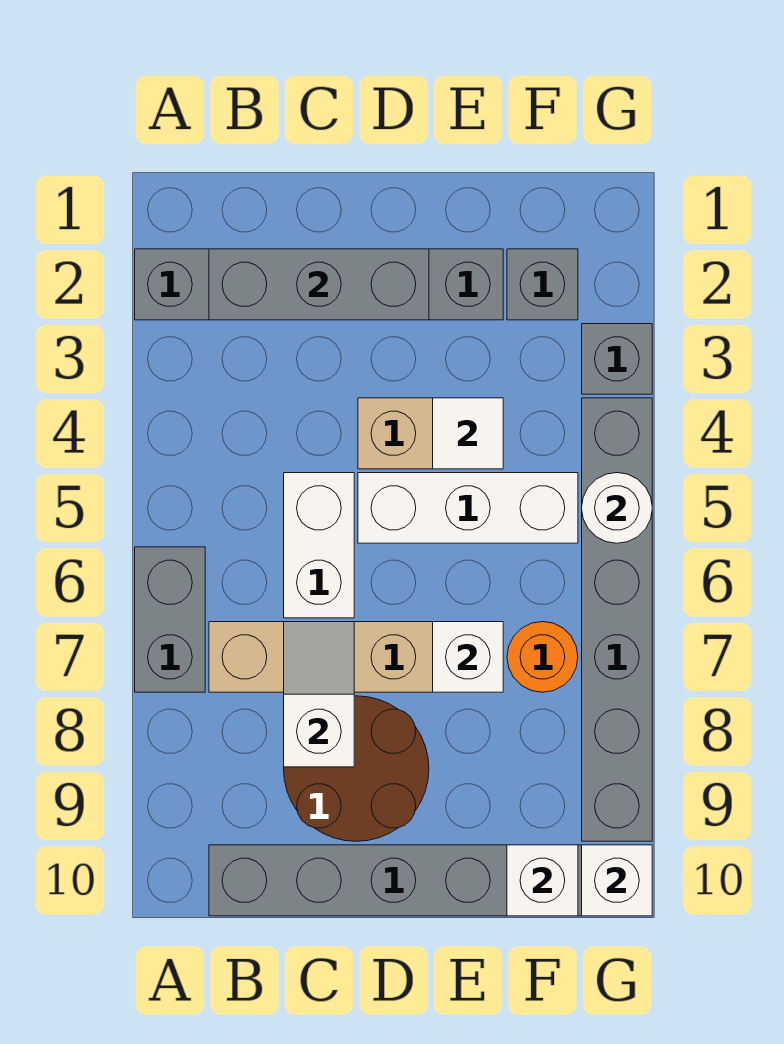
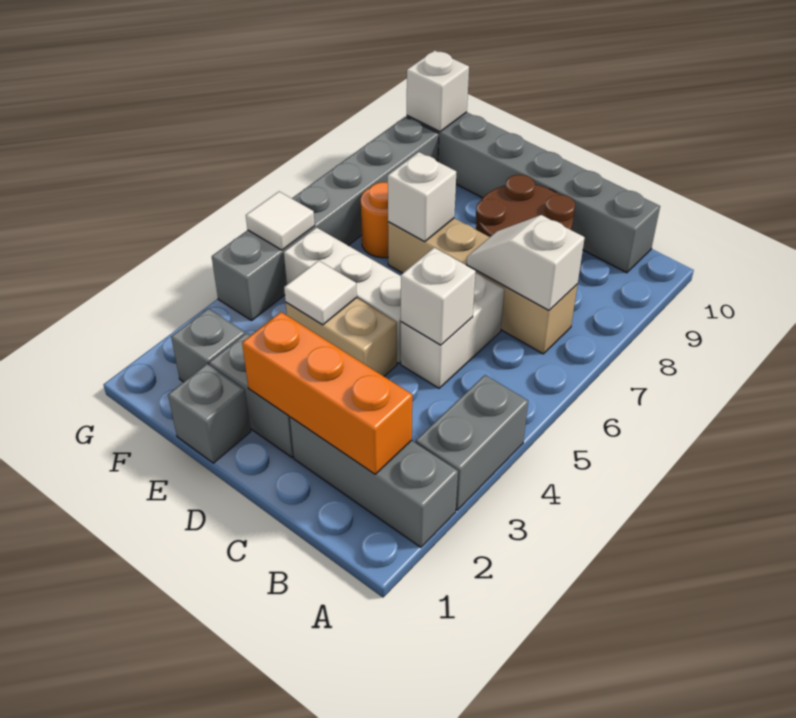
grey brick A6:A7 level 1 -> grey brick A3:A4 level 1
grey brick B2:D2 level 2 -> orange brick B2:D2 level 2
white slope C7:C8 level 2 top 8 -> white slope B7:C7 level 2 top B
white brick F10 level 2 -> white brick C5 level 2
grey brick G3 level 1 -> grey brick E1 level 1
white round brick G5 level 2 -> white tile G5 level 2

